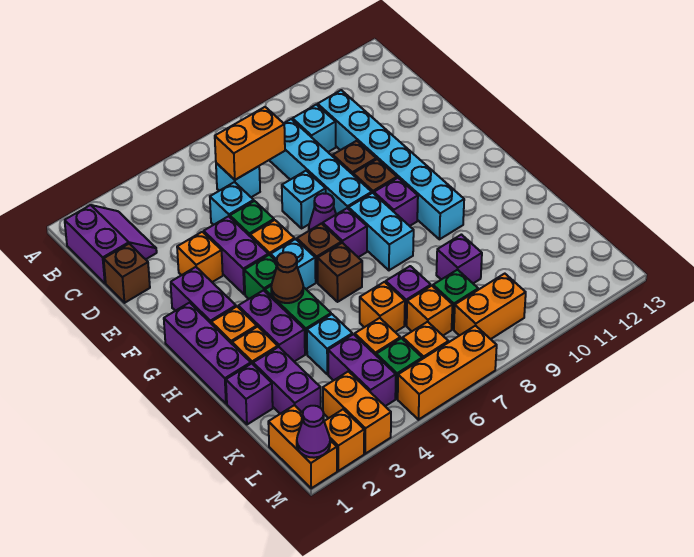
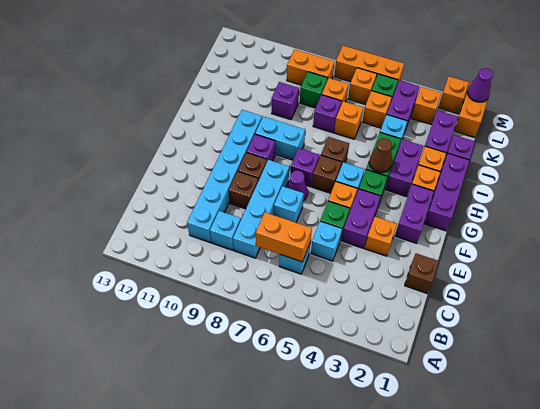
purple slope B1:C2 level 1 top 1 -> none
cyan brick G8:H8 level 1 -> cyan brick H8:H9 level 1
orange brick L3:M3 level 1 -> orange brick L3 level 1

